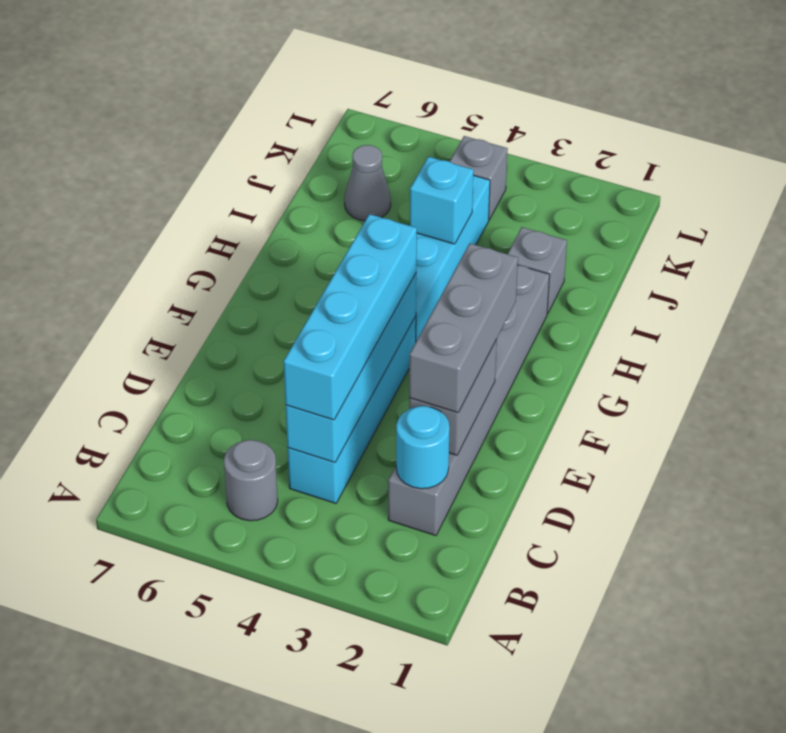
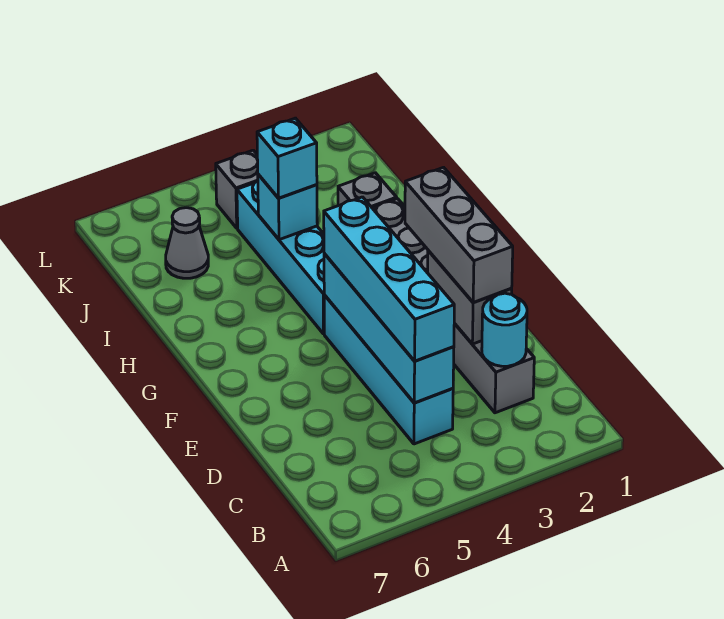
grey round brick B5 level 1 -> none
none -> cyan brick I4 level 3

